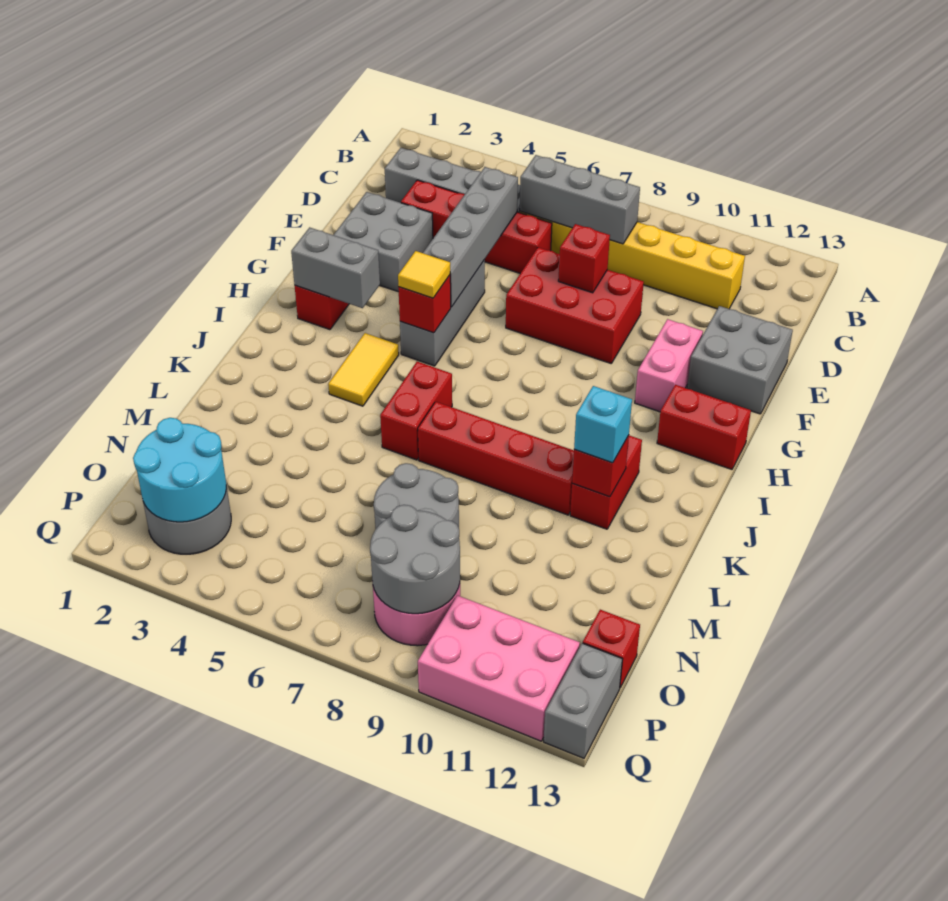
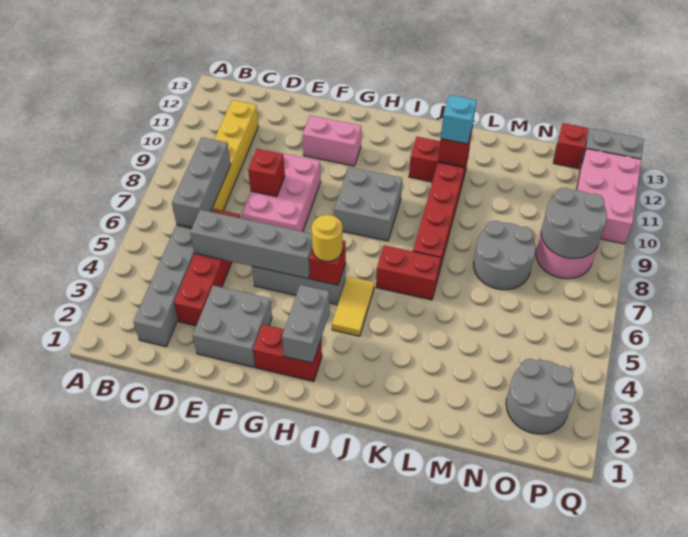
red brick E7:F9 level 1 -> pink brick E7:F9 level 1
grey brick E12:F13 level 1 -> grey brick H8:I9 level 1
yellow tile H5 level 3 -> yellow round brick H5 level 3
red brick H12:H13 level 1 -> none
yellow tile I4:J4 level 1 -> yellow tile I4:I5 level 1
cyan round brick O2:P3 level 2 -> none

